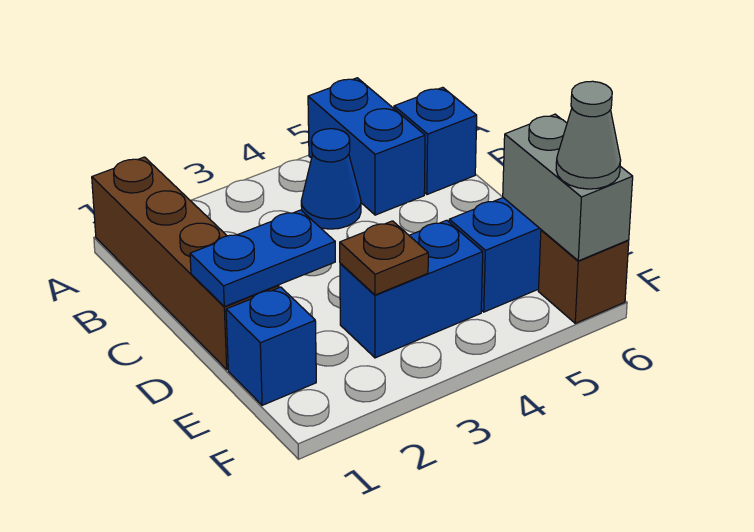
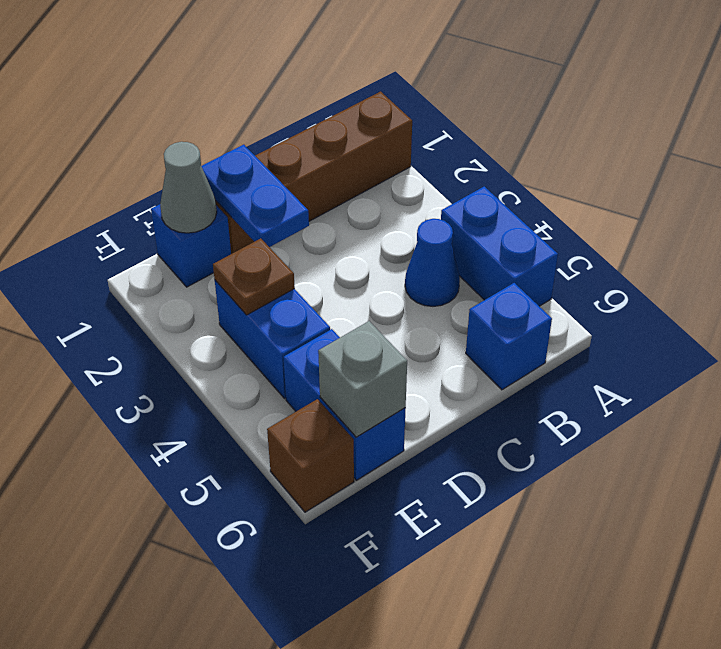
blue brick A5:B5 level 1 -> blue brick A4:A5 level 1
grey brick E6:F6 level 2 -> grey brick E6 level 2
grey cone F6 level 3 -> grey cone E1 level 2

